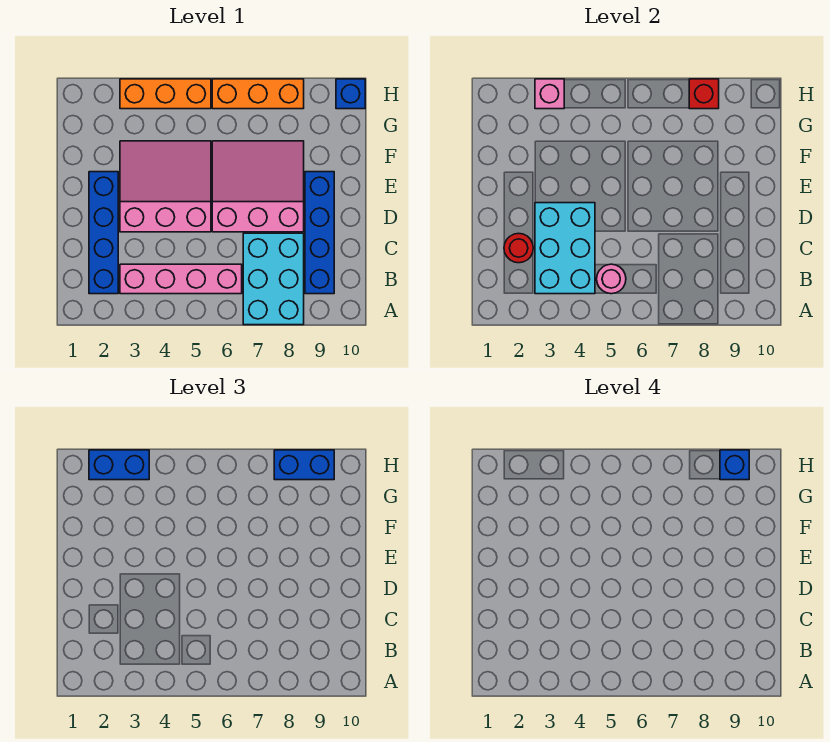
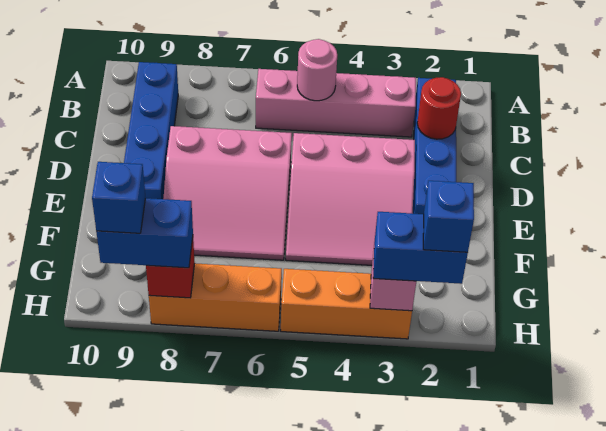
cyan brick A7:C8 level 1 -> none
cyan brick B3:D4 level 2 -> none
blue brick H10 level 1 -> blue brick H2 level 4

